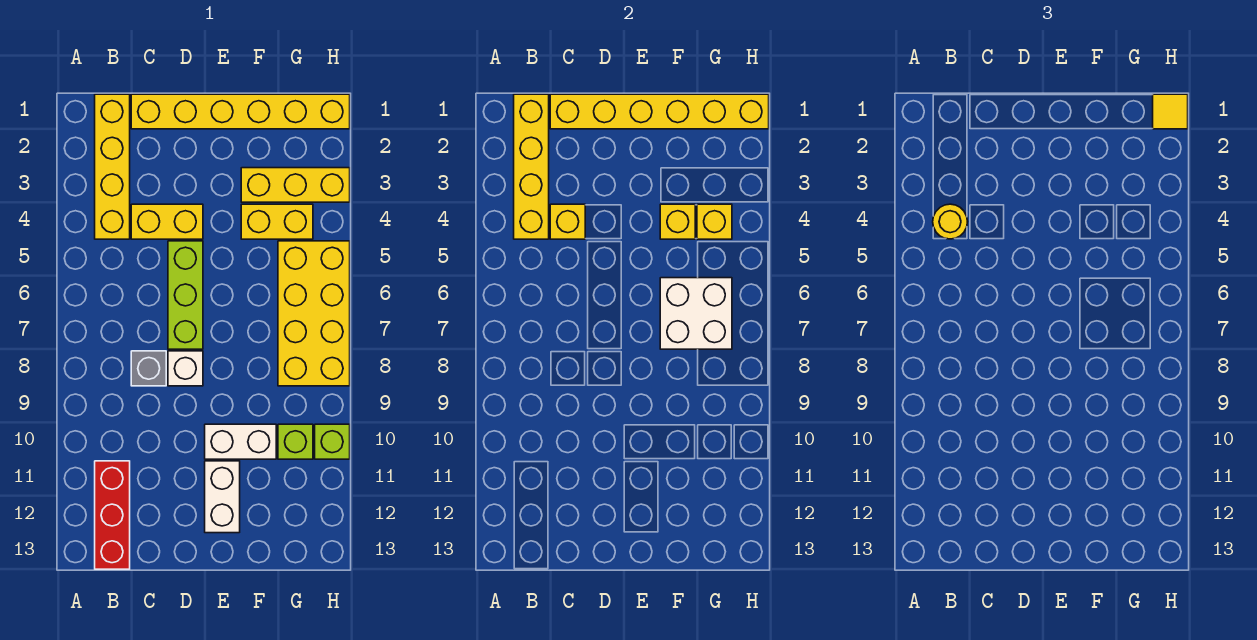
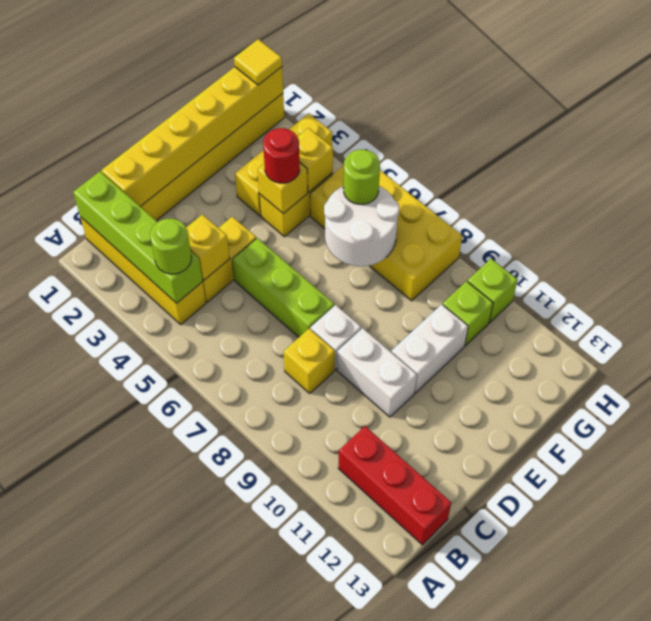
yellow brick B1:B4 level 2 -> lime brick B1:B4 level 2
yellow round brick B4 level 3 -> lime round brick B4 level 3
grey brick C8 level 1 -> yellow brick C8 level 1
white brick E11:E12 level 1 -> white brick D9:D10 level 1
none -> red round brick F4 level 3
white brick F6:G7 level 2 -> white round brick F6:G7 level 2
none -> lime round brick G6 level 3

